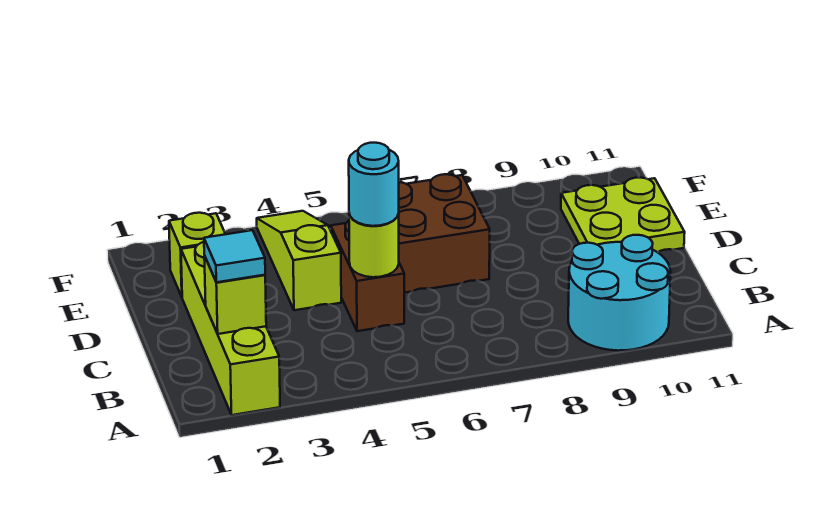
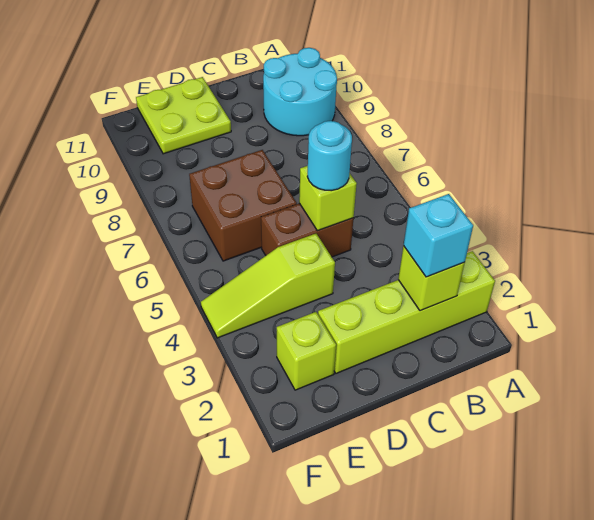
cyan tile B2 level 3 -> cyan brick B2 level 3
lime round brick C5 level 2 -> lime brick C5 level 2

